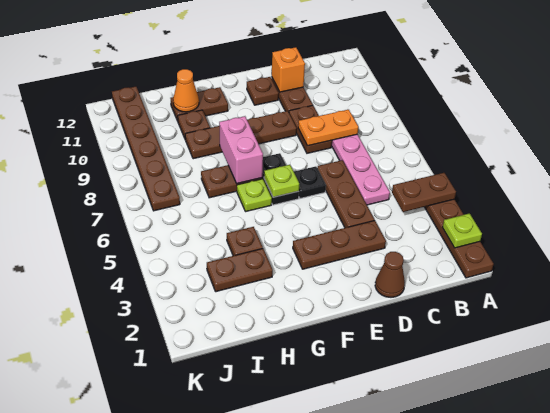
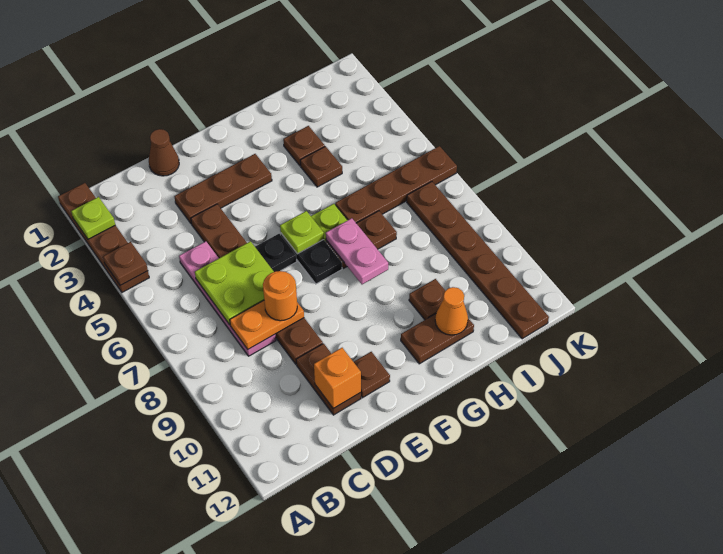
brown plate A4:B4 level 2 -> brown plate A4 level 2
none -> lime plate C6:D7 level 2
none -> orange round brick D8 level 3
brown plate E9:H9 level 1 -> brown plate H6:K6 level 1
pink brick G7:G8 level 2 -> pink plate G7:G8 level 2
brown plate H3:I3 level 1 -> brown plate H3 level 1

